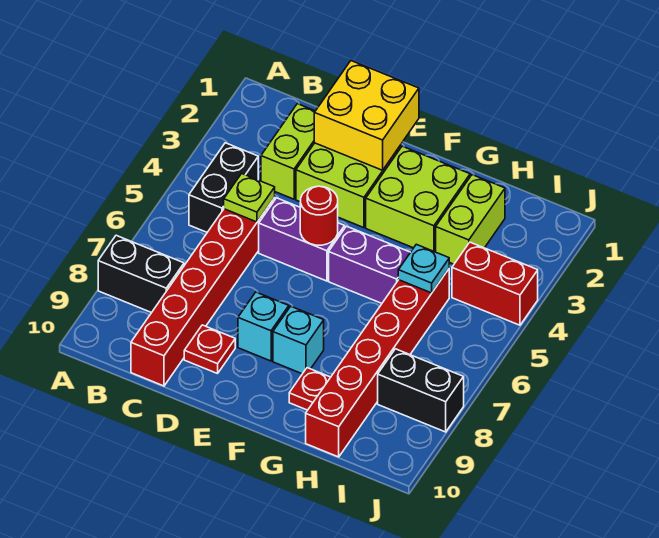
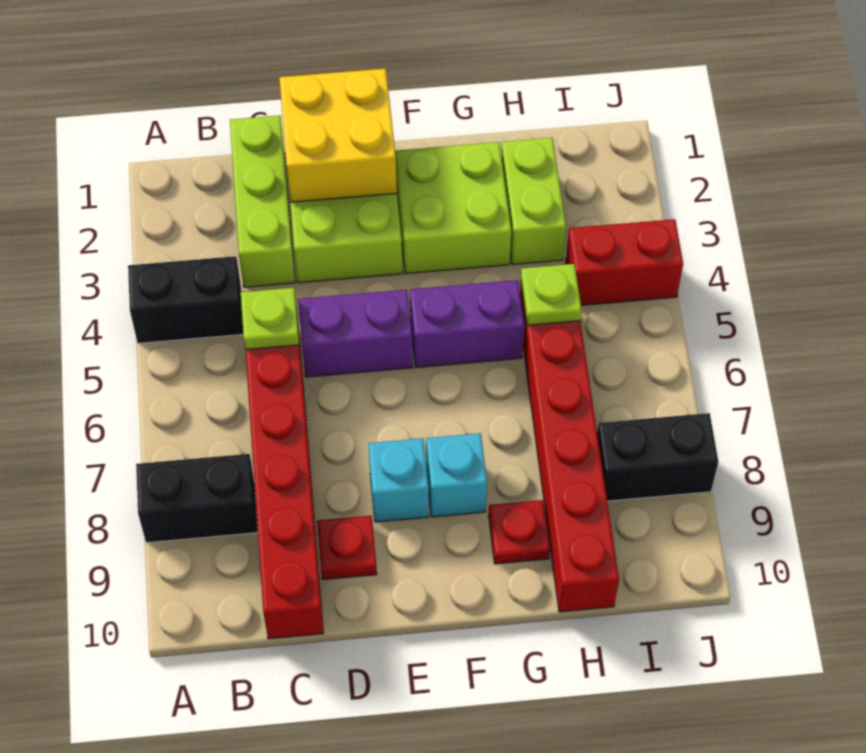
black brick B4:B5 level 1 -> black brick A4:B4 level 1
lime brick C2:C3 level 1 -> lime brick C1:C3 level 1
red round brick E5 level 2 -> none
cyan plate H5 level 2 -> lime plate H5 level 2

